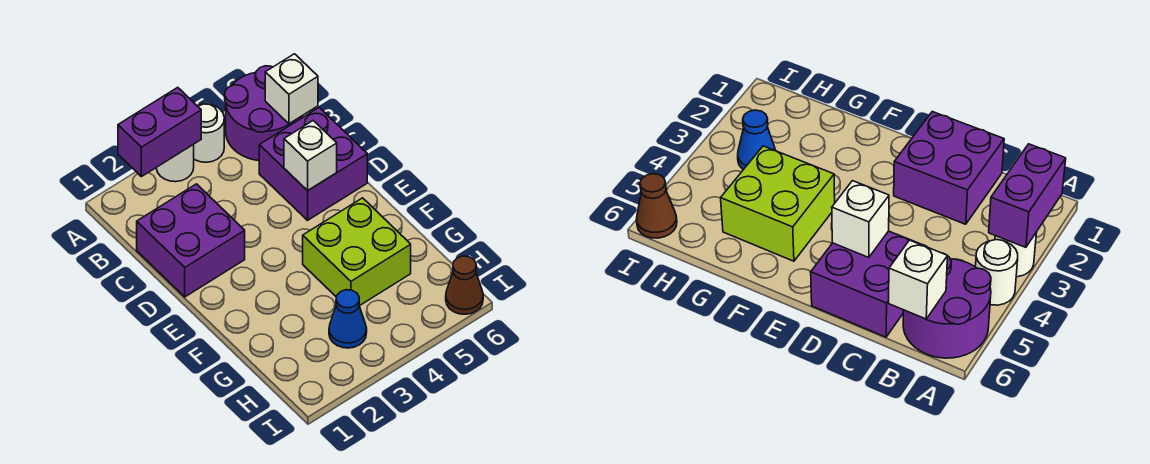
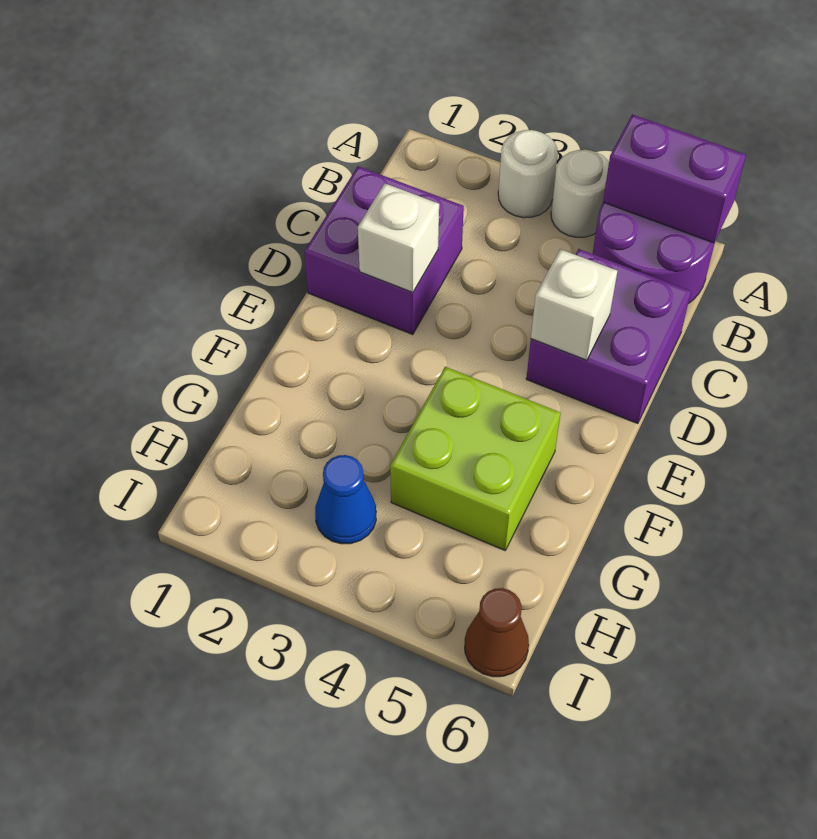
purple brick A2:A3 level 2 -> purple brick A5:A6 level 2
white brick B6 level 2 -> white brick D2 level 2

